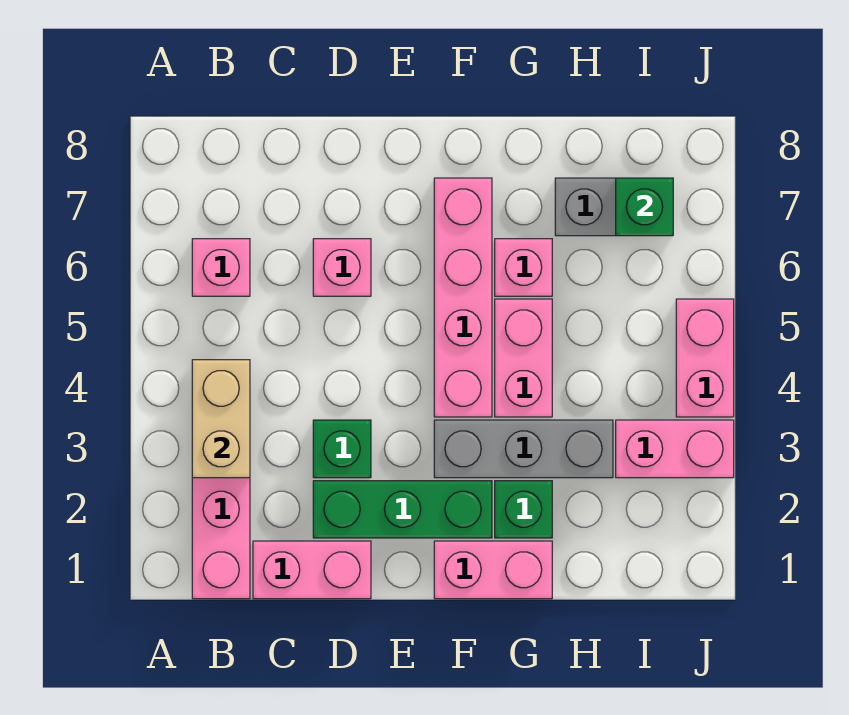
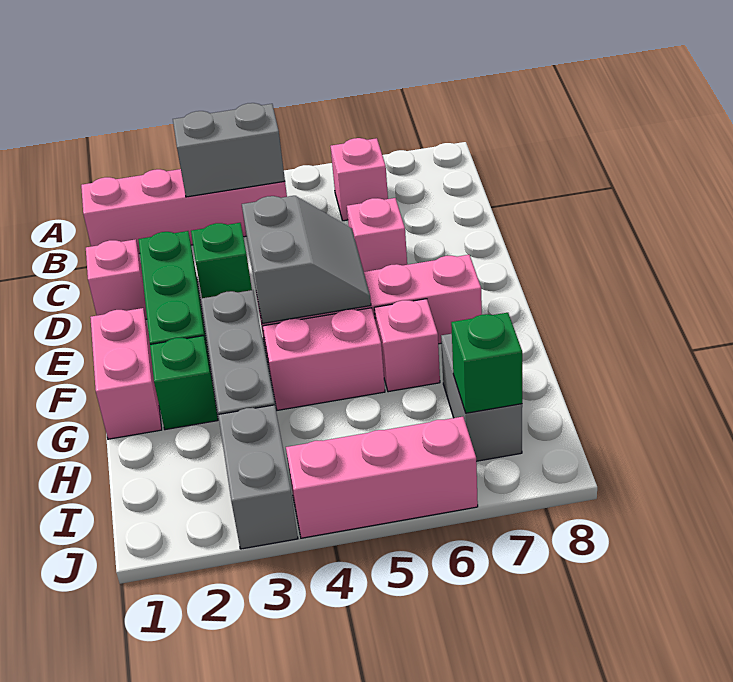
tan brick B3:B4 level 2 -> grey brick B3:B4 level 2
pink brick C1:D1 level 1 -> pink brick D1 level 1
none -> grey slope E4:F5 level 2 top 4
pink brick I3:J3 level 1 -> grey brick I3:J3 level 1
pink brick J4:J5 level 1 -> pink brick J4:J6 level 1

